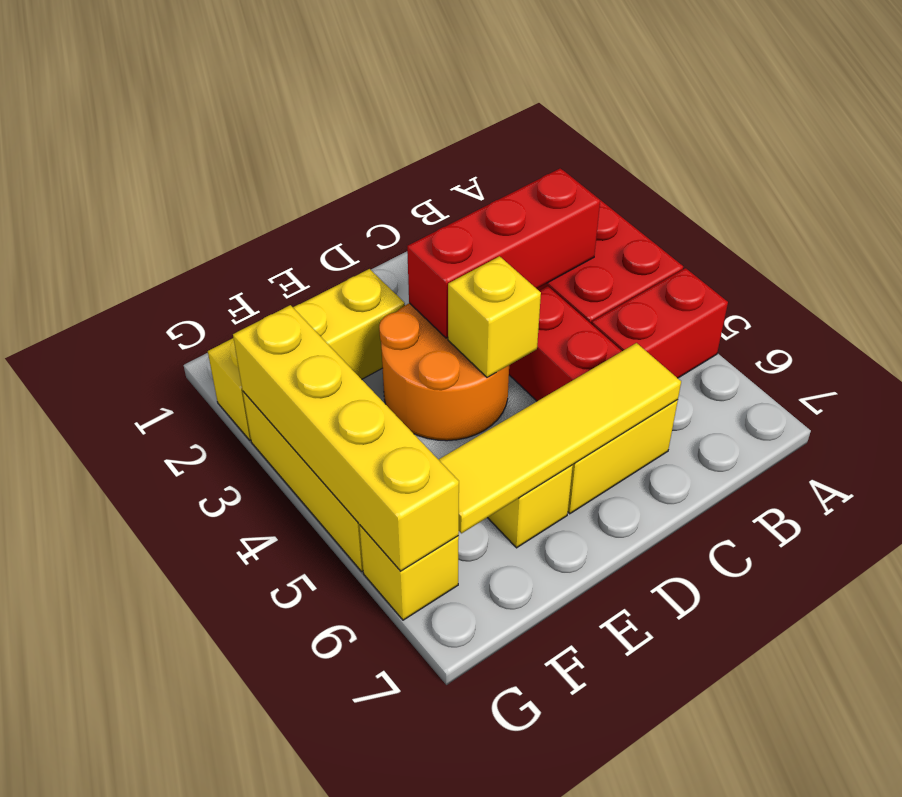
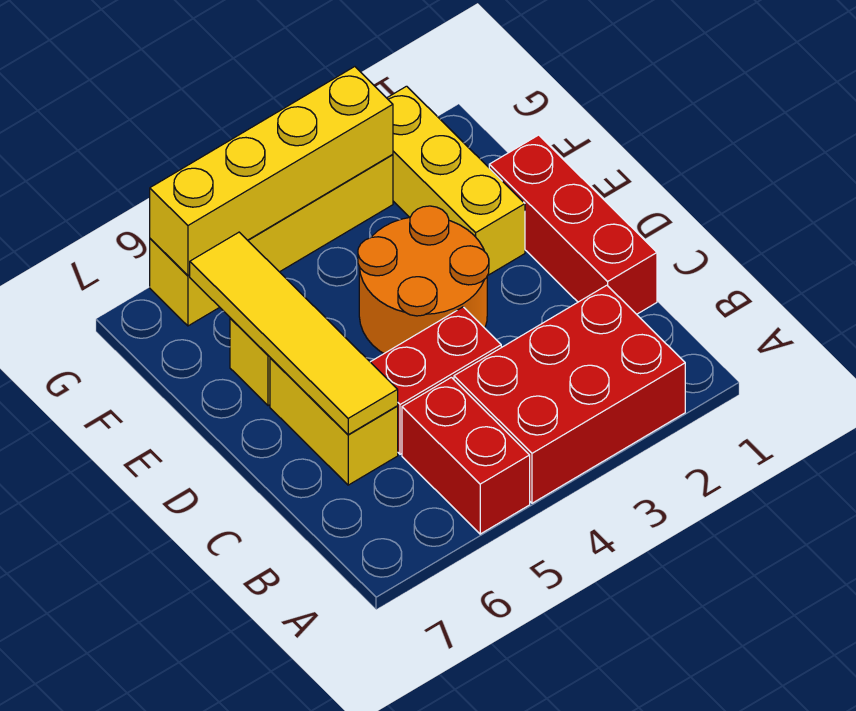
red brick B3:D3 level 2 -> red brick C1:E1 level 1
yellow brick D4 level 2 -> none

